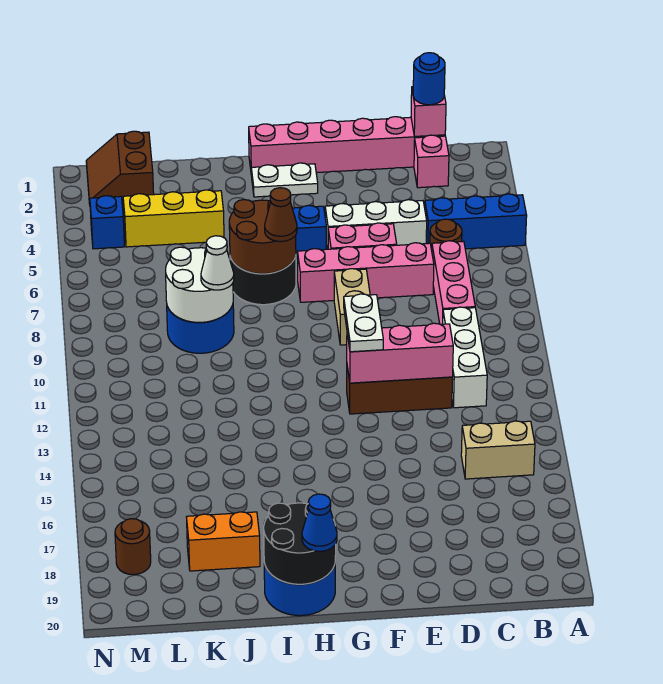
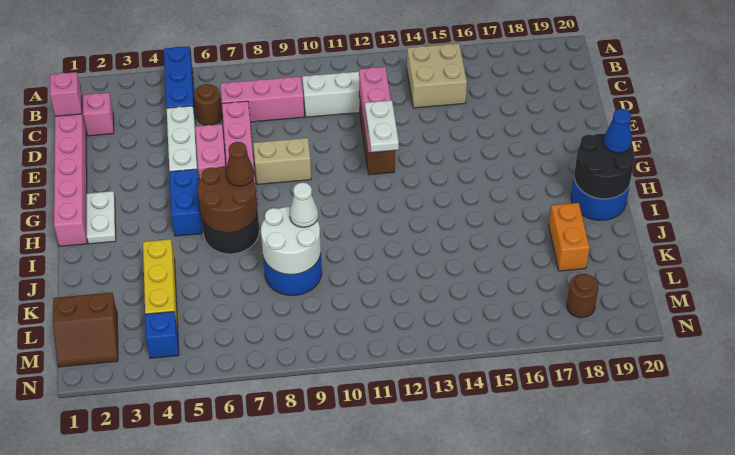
tan brick B15:C15 level 1 -> tan brick B14:C15 level 1
blue round brick C1 level 3 -> none
white plate F11:F12 level 3 -> white plate F12:G12 level 3

